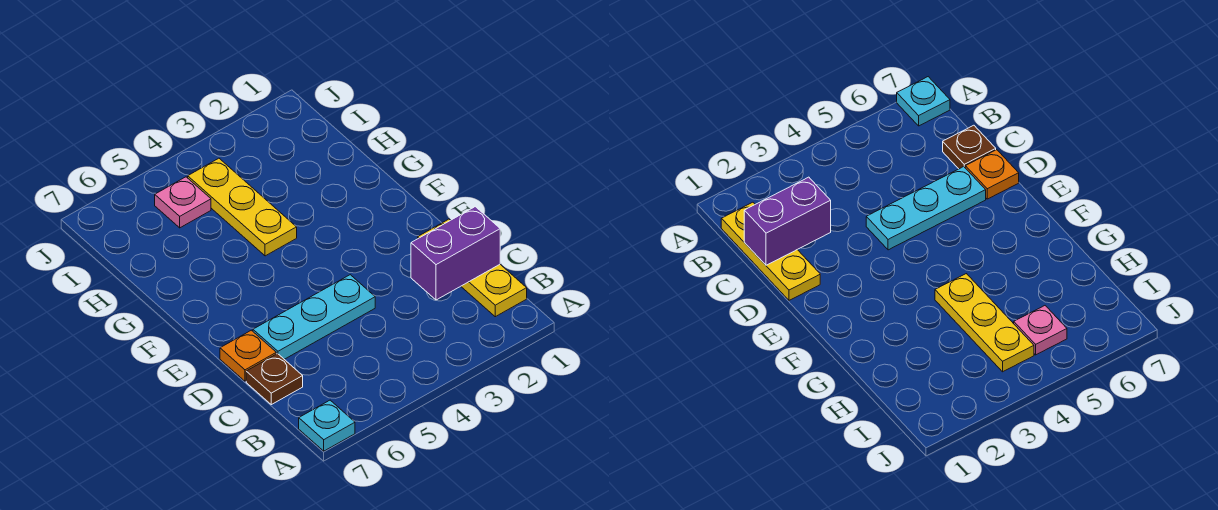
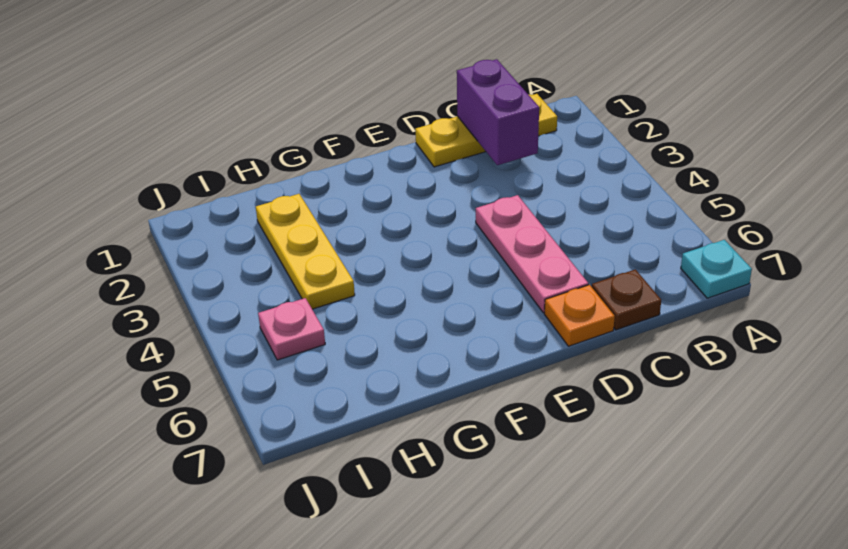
cyan plate D4:D6 level 1 -> pink plate D4:D6 level 1
yellow plate G4:I4 level 1 -> yellow plate H2:H4 level 1

